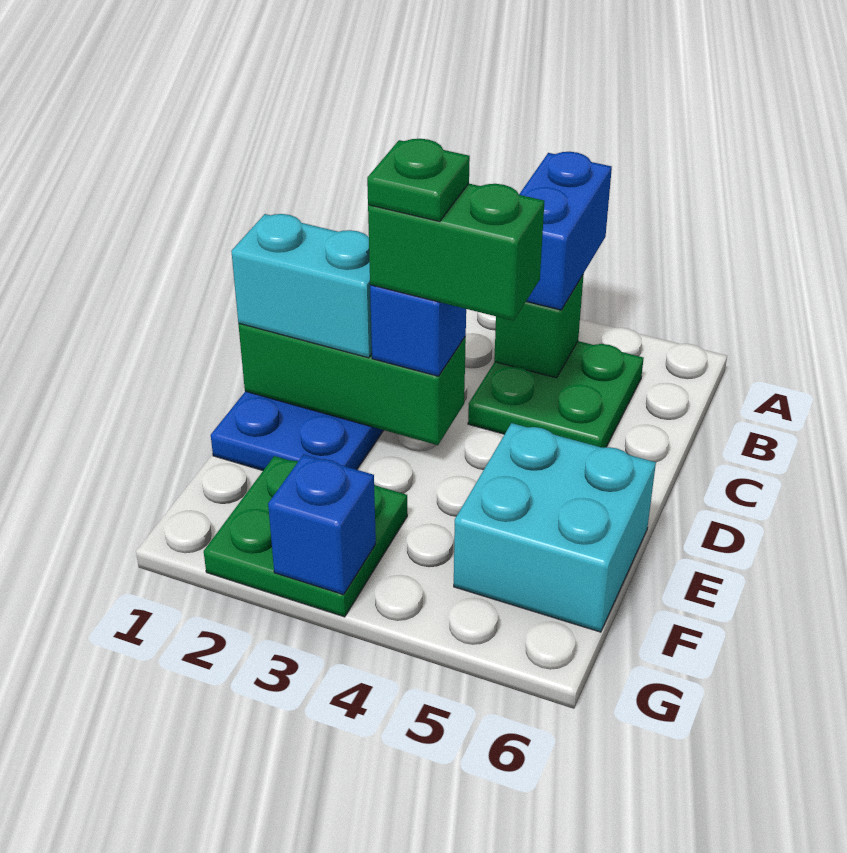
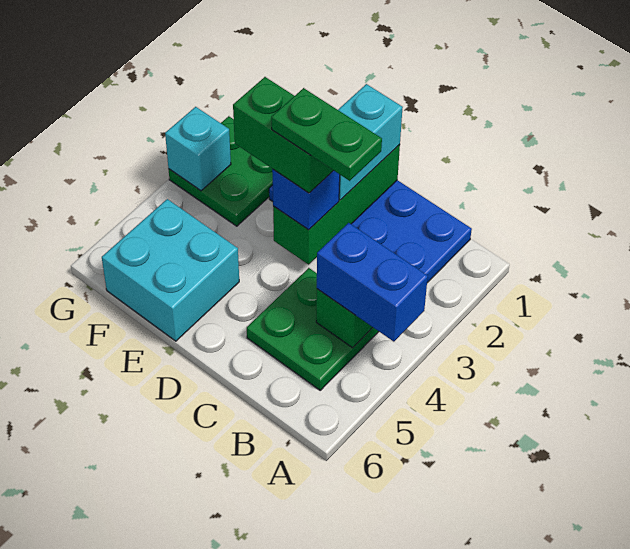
green brick D3:D4 level 4 -> green brick D3:E3 level 4
green plate D3 level 5 -> green plate C3:D3 level 5
blue brick G3 level 2 -> cyan brick G3 level 2

